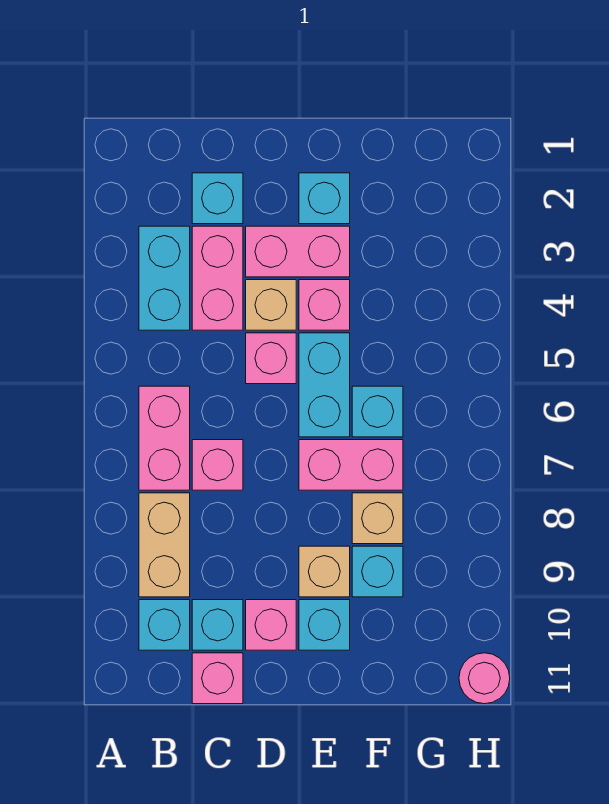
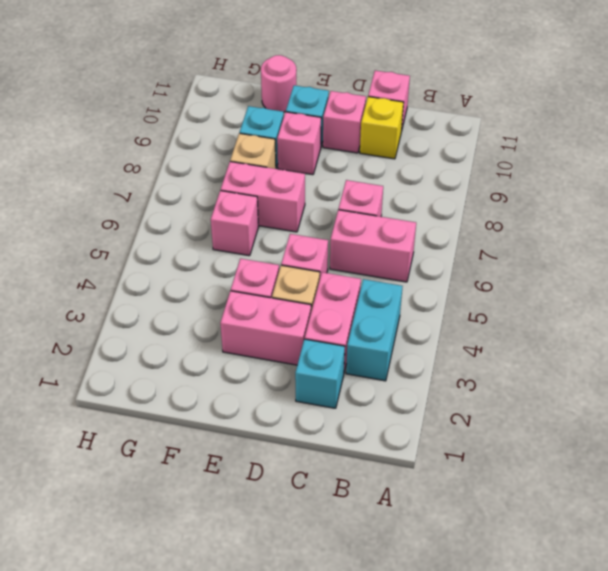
pink brick B6:B7 level 1 -> pink brick B6:C6 level 1
tan brick B8:B9 level 1 -> none
cyan brick B10 level 1 -> none
cyan brick C10 level 1 -> yellow brick C10 level 1
cyan brick E2 level 1 -> none
cyan brick E5:E6 level 1 -> none
tan brick E9 level 1 -> pink brick E9 level 1
cyan brick F6 level 1 -> pink brick F6 level 1
pink round brick H11 level 1 -> pink round brick F11 level 1

